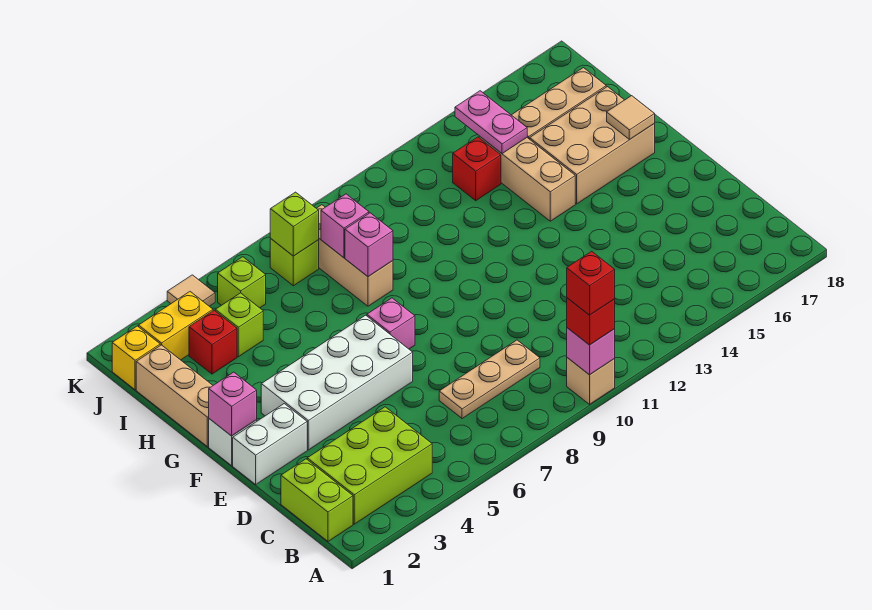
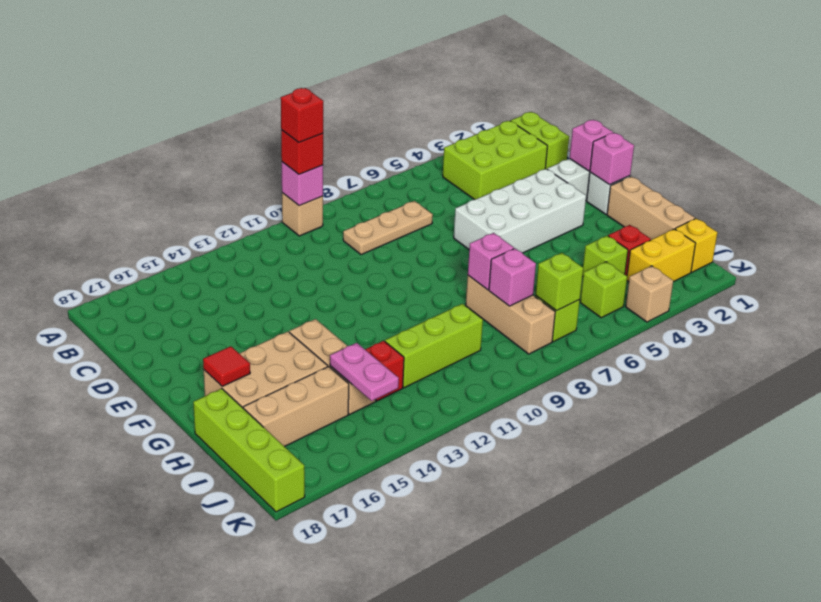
pink brick F7 level 1 -> pink brick E1 level 2
tan tile G17 level 2 -> red tile G17 level 2
none -> lime brick H18:K18 level 1
none -> lime brick I10:I12 level 1
tan tile K4 level 1 -> tan brick K4 level 1

